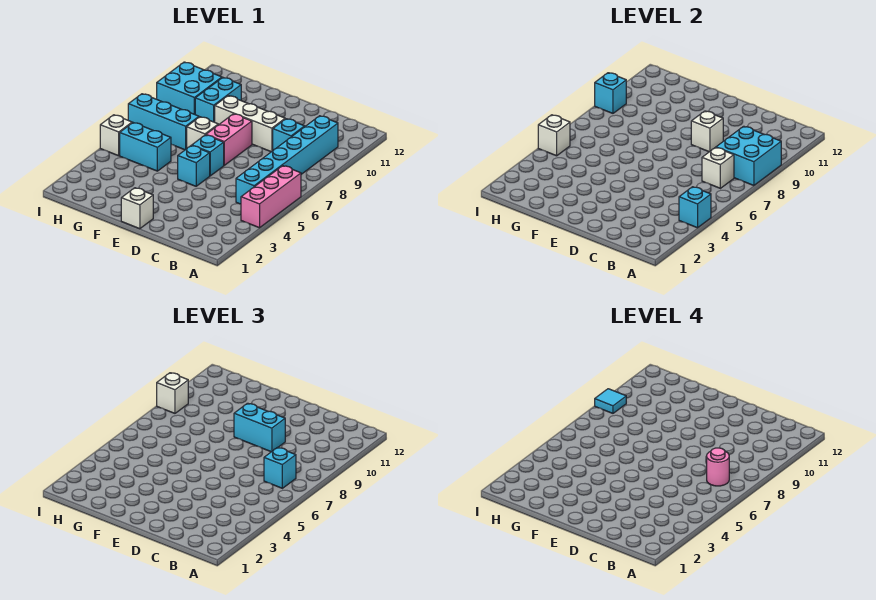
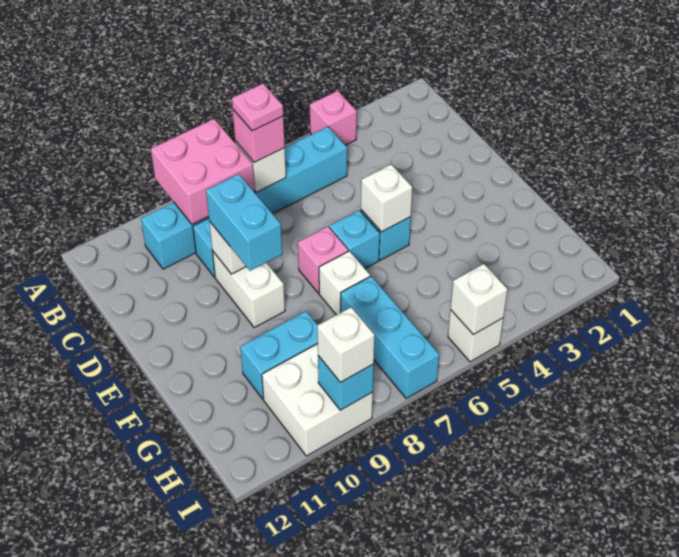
pink brick A4:A6 level 1 -> pink brick A4 level 1
cyan brick A4 level 2 -> none
cyan brick A8:B9 level 2 -> pink brick A8:B9 level 2
cyan brick B7 level 3 -> pink brick B7 level 3
pink round brick B7 level 4 -> pink plate B7 level 4
white brick D9:F9 level 1 -> white brick D9:E9 level 1
white brick E1 level 1 -> white brick E5 level 2
pink brick E7:E8 level 1 -> pink brick E7 level 1
cyan brick G5:H5 level 1 -> none
cyan brick H9:I10 level 1 -> white brick H9:I10 level 1
cyan tile I9 level 4 -> none

